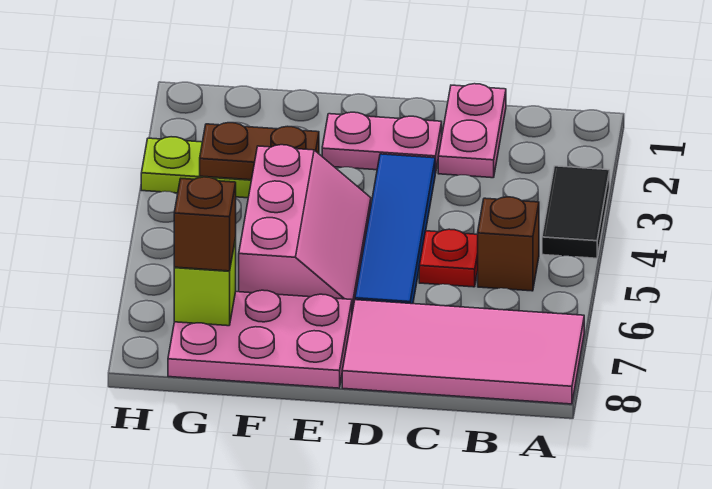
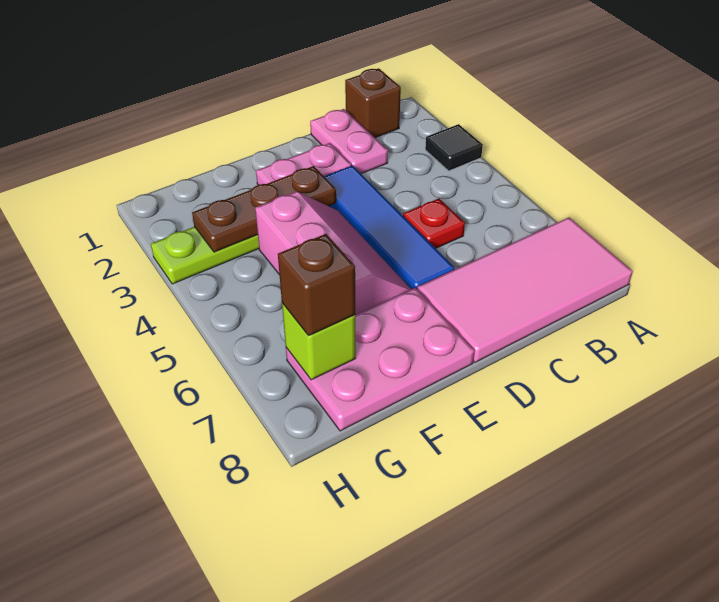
black tile A3:A4 level 1 -> black tile A3 level 1
brown brick B5 level 1 -> brown brick B1 level 1
brown plate F3:G3 level 2 -> brown plate E3:G3 level 2

